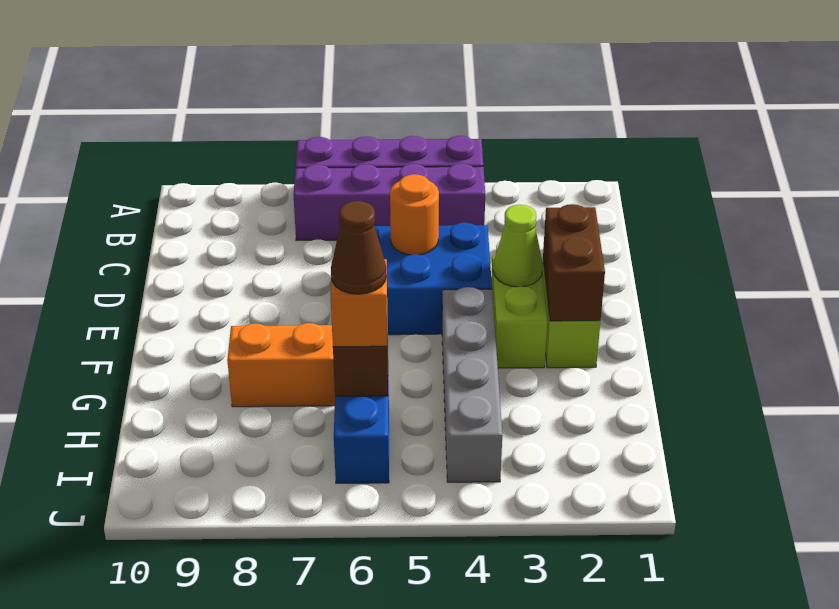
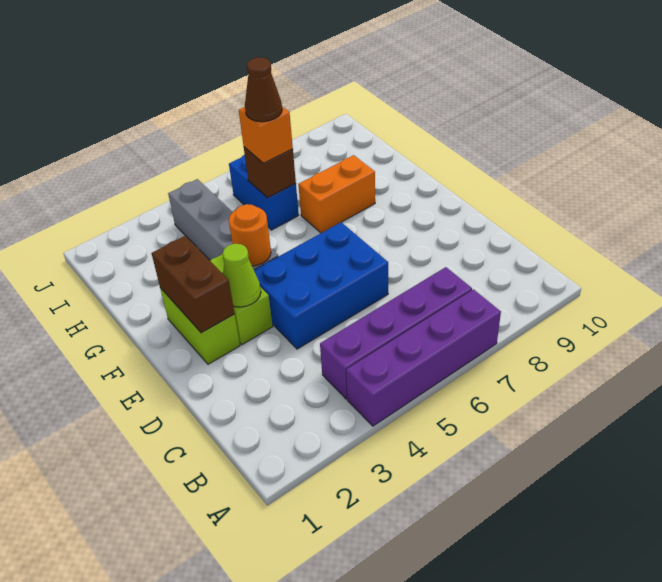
orange round brick D5 level 2 -> orange round brick F4 level 2

